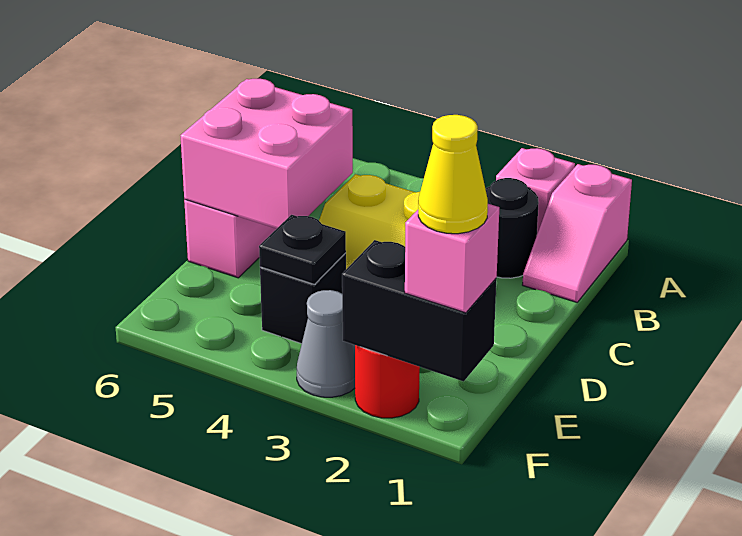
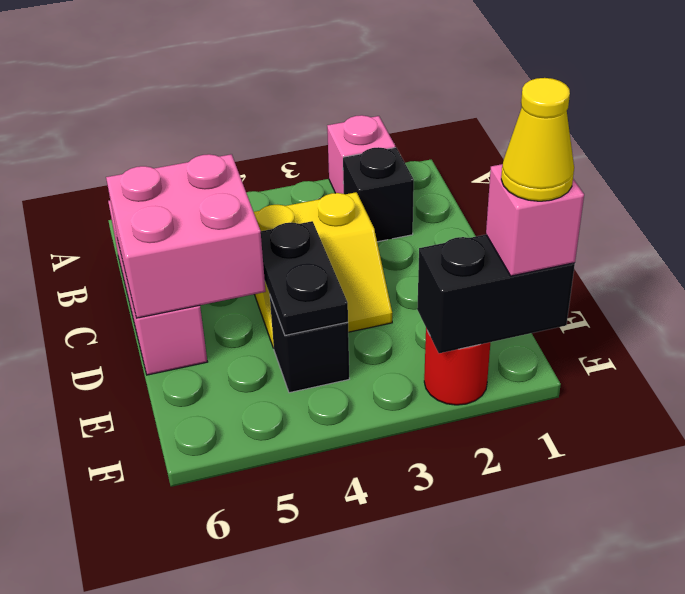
pink slope A1:B1 level 1 top A -> none
black round brick B2 level 1 -> black brick B2 level 1
black plate E4 level 2 -> black plate D4:E4 level 2
grey cone F3 level 1 -> none

